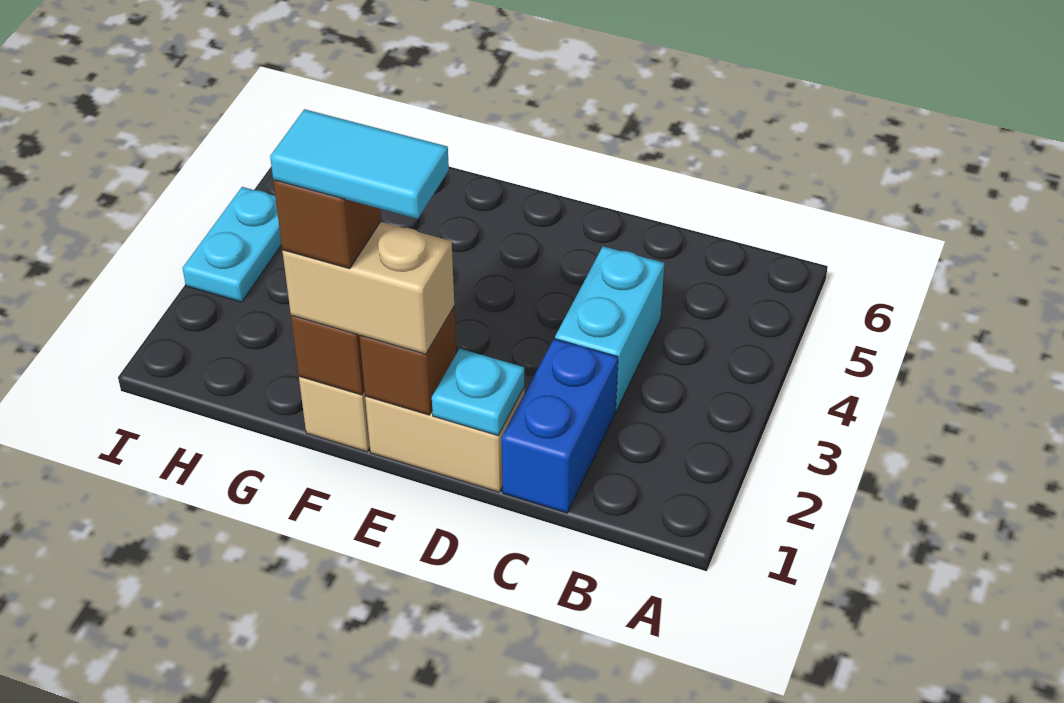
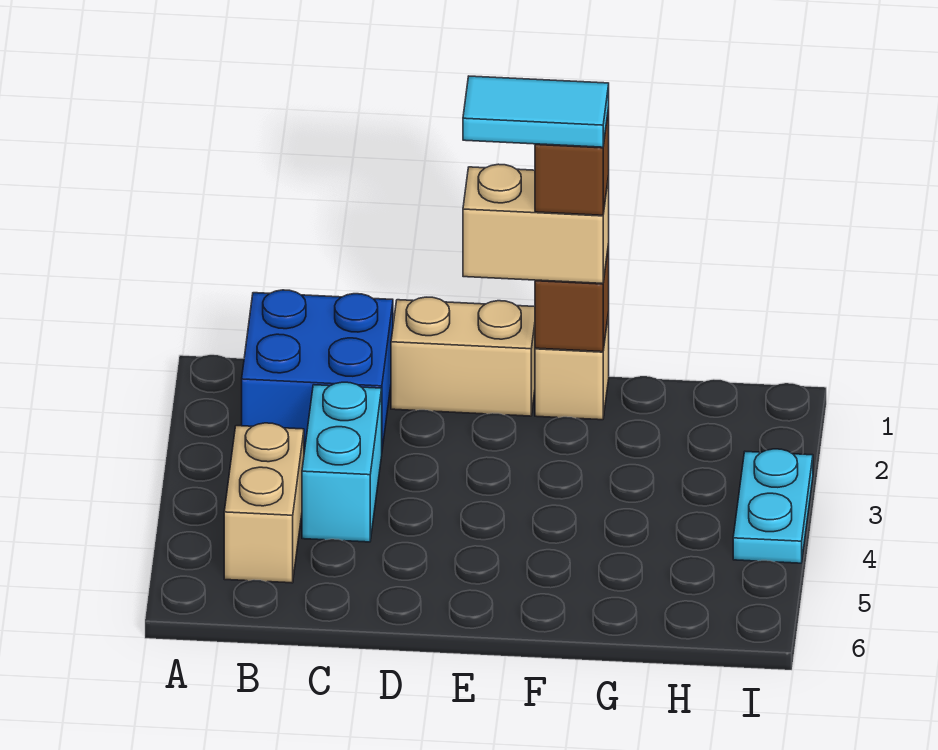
none -> tan brick B4:B5 level 1
blue brick C1:C2 level 1 -> blue brick B1:C2 level 1
cyan plate D1 level 2 -> none
brown brick E1 level 2 -> none

